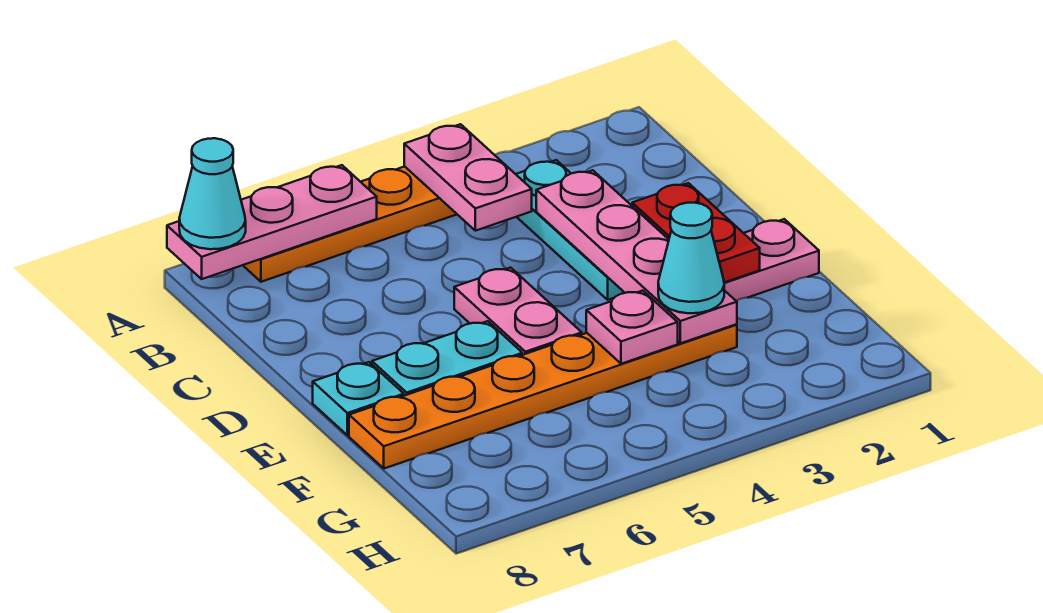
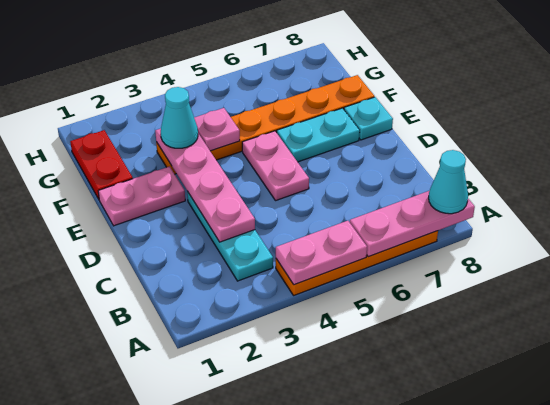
pink plate A4:B4 level 2 -> pink plate A4:A5 level 2
red plate D2:E2 level 2 -> red plate F1:G1 level 1

